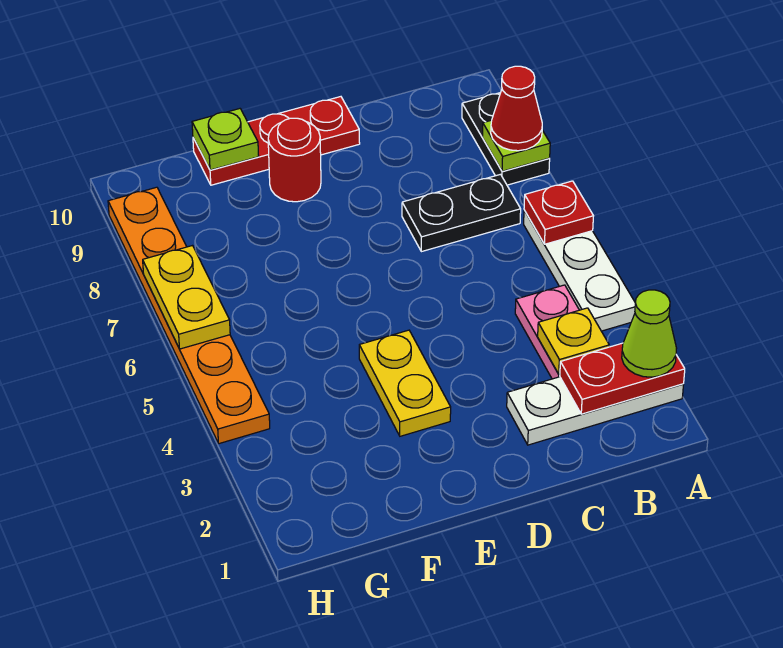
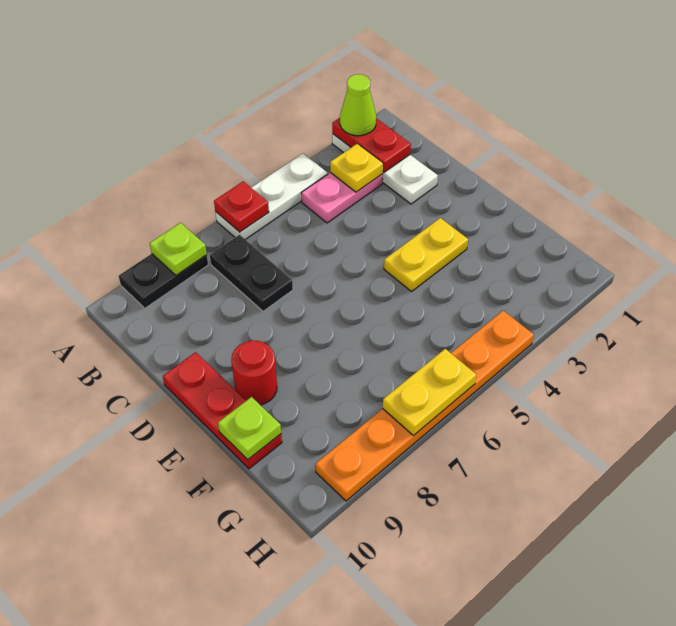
red cone A8 level 3 -> none

